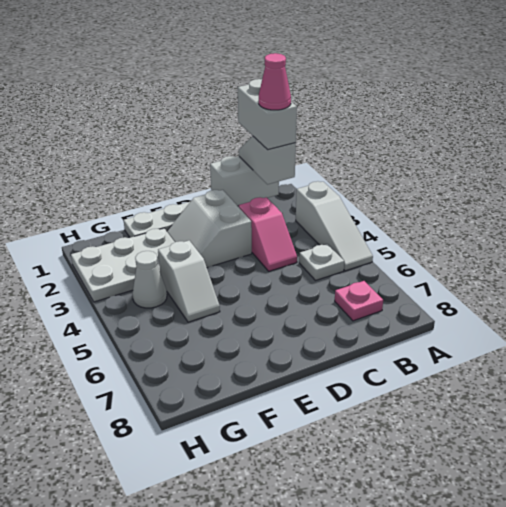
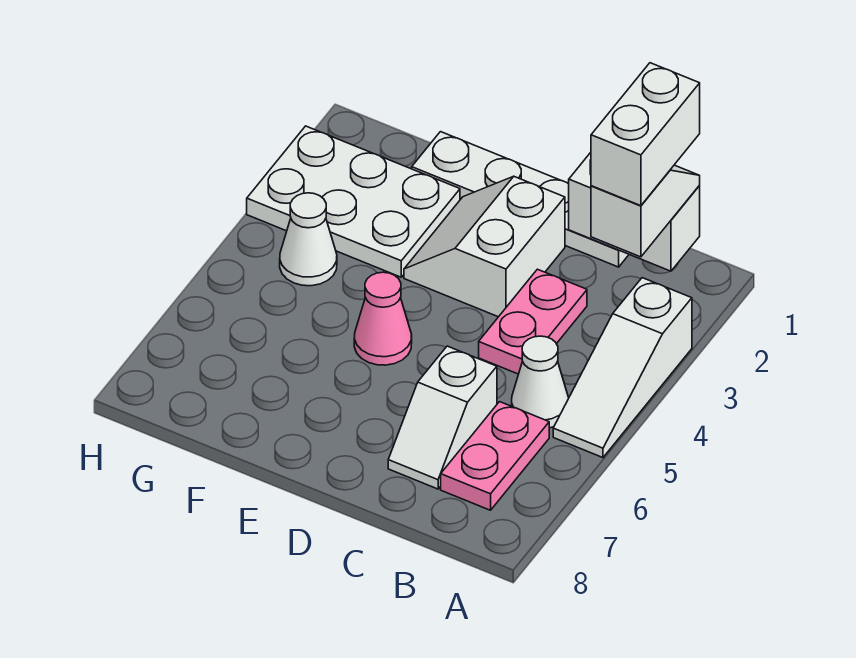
pink cone B2 level 5 -> pink cone E5 level 1
white plate B5 level 1 -> white cone B5 level 1
pink plate B7 level 1 -> pink plate B6:B7 level 1
pink slope C3:C4 level 1 top 3 -> pink plate C3:C4 level 1
white slope F4:F5 level 1 top 4 -> white slope C6:C7 level 1 top 6

